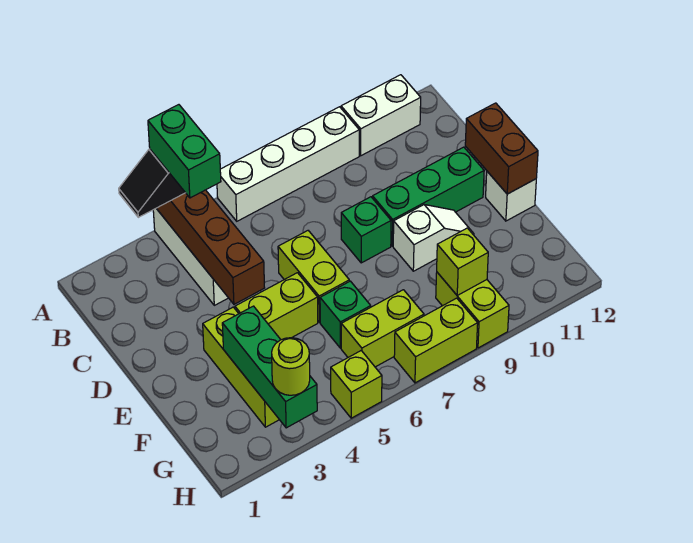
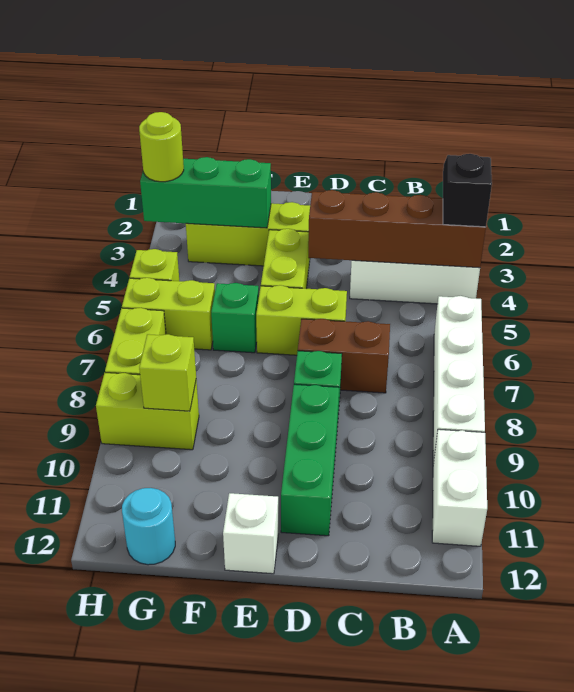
green brick A4:B4 level 4 -> none
brown brick D12:E12 level 2 -> brown brick C7:D7 level 1
white slope E9:E10 level 1 top 9 -> none
lime brick G6:G7 level 1 -> lime brick G6:H6 level 1
none -> cyan round brick G12 level 1

